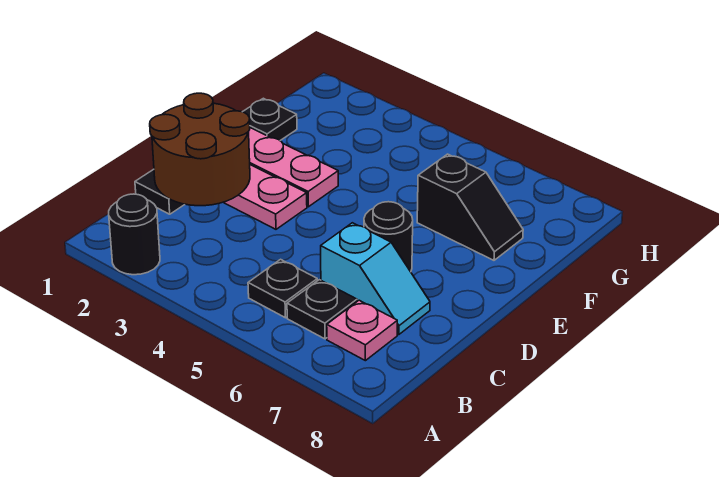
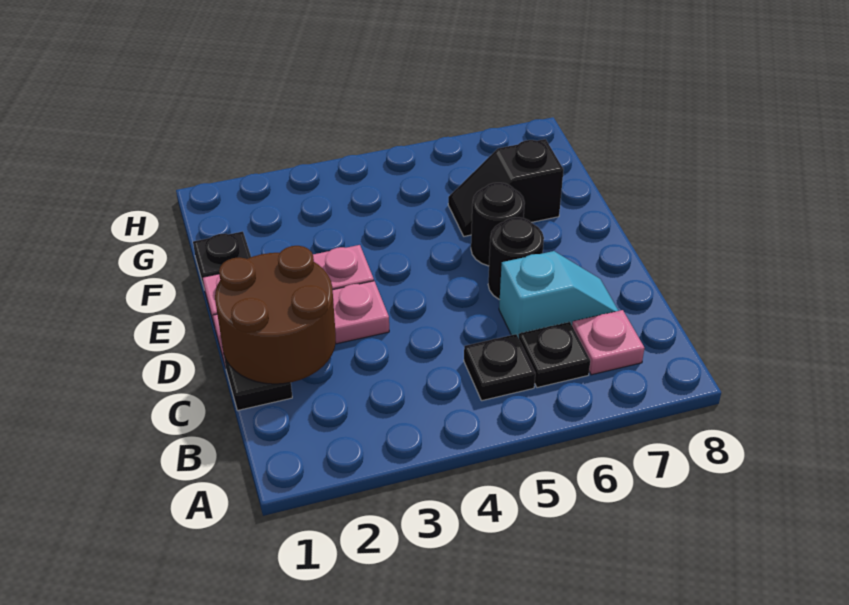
black round brick A2 level 1 -> black round brick E6 level 1
black slope F6:F7 level 1 top 6 -> black slope F6:F7 level 1 top 7

